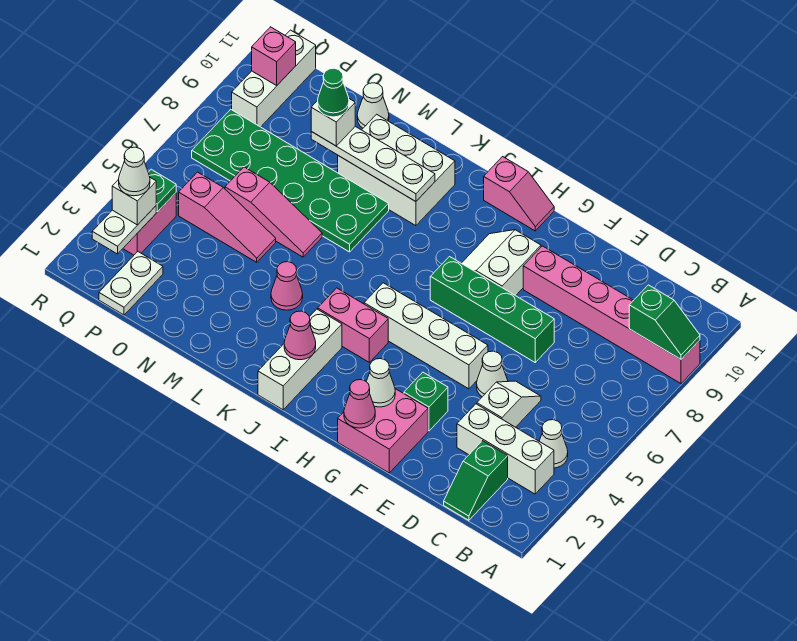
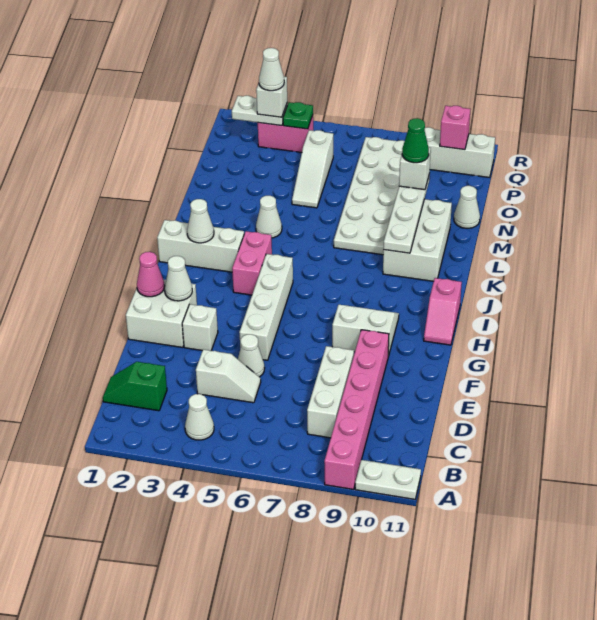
green slope A9:B9 level 2 top B -> none
white brick B3:D3 level 1 -> white brick C8:E8 level 1
green brick E7:H7 level 1 -> none
pink brick F1:G2 level 1 -> white brick F1:G2 level 1
green brick F3 level 1 -> white brick F3 level 1
pink cone J2 level 2 -> white cone J2 level 2
pink cone L4 level 1 -> white cone L4 level 1
green plate L7:Q8 level 1 -> white plate L7:Q8 level 1
pink slope M6:O6 level 1 top O -> none
pink slope N5:P5 level 1 top P -> white slope N5:P5 level 1 top P
white plate P1:P2 level 1 -> white plate A10:A11 level 1

